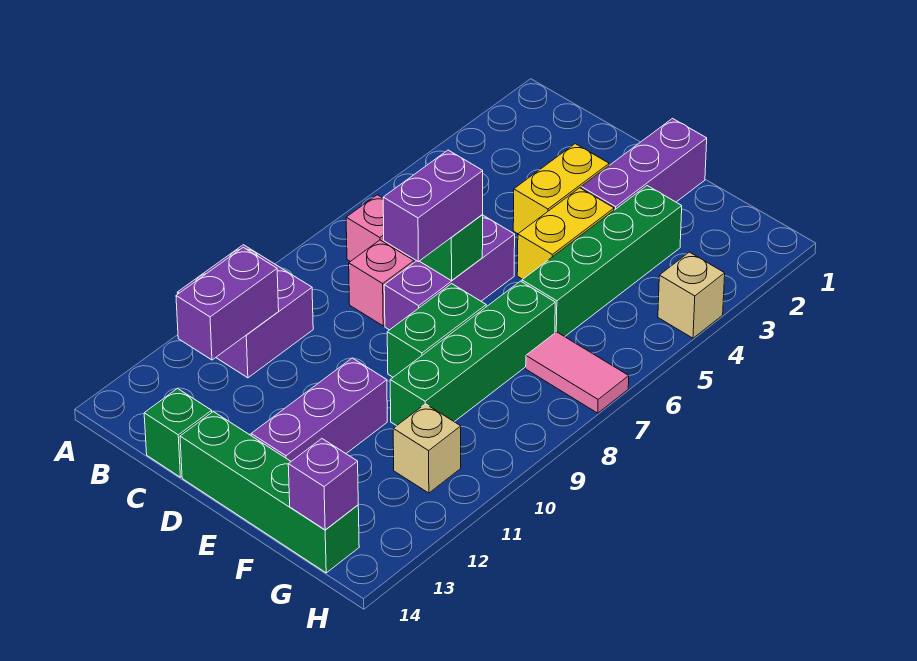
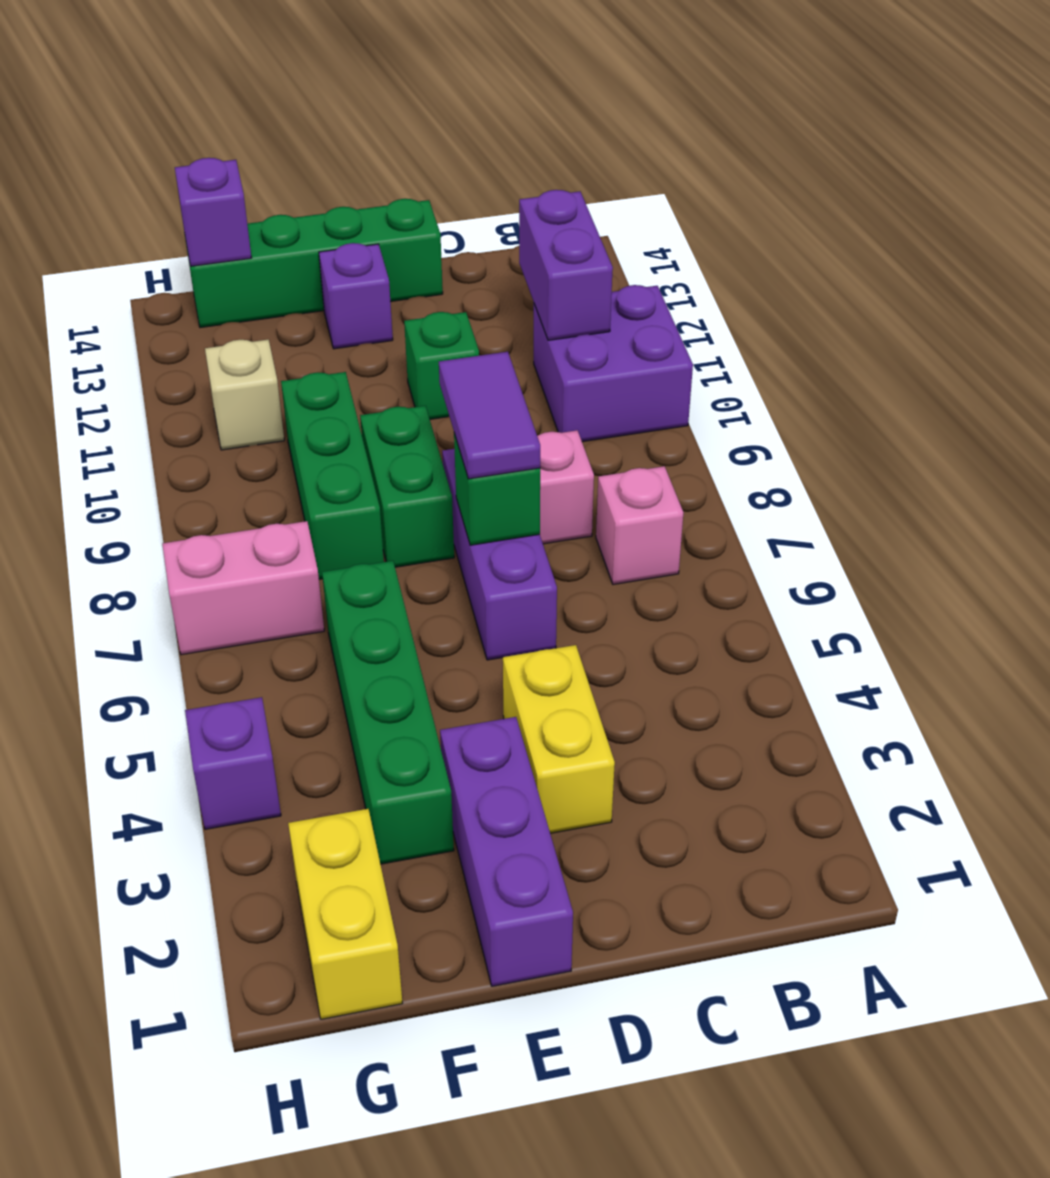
green brick C14 level 1 -> green brick D11 level 1
purple brick D7:D8 level 3 -> purple tile D7:D8 level 3
yellow brick E4:E5 level 1 -> yellow brick G1:G2 level 1
purple brick E11:E13 level 1 -> purple brick E13 level 1
green brick F7:F10 level 1 -> green brick F8:F10 level 1
pink tile G7:H7 level 1 -> pink brick G7:H7 level 1
tan brick H4 level 1 -> purple brick H4 level 1

